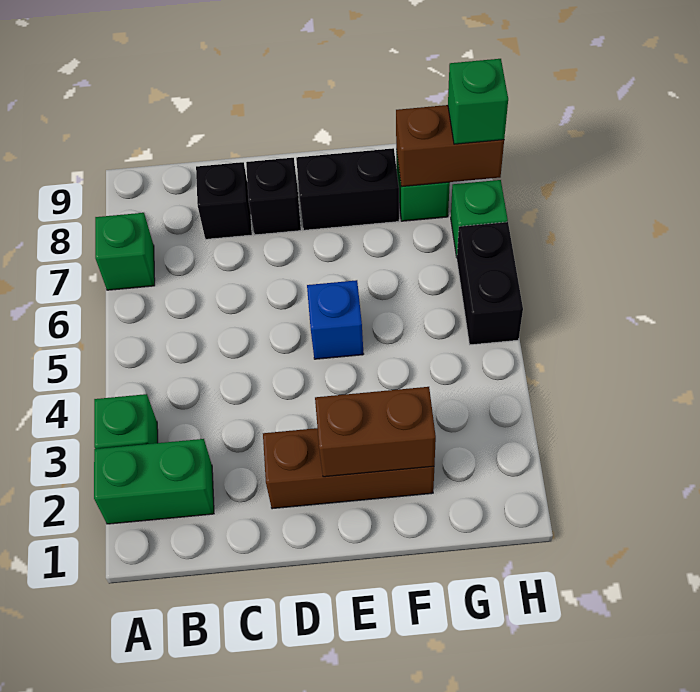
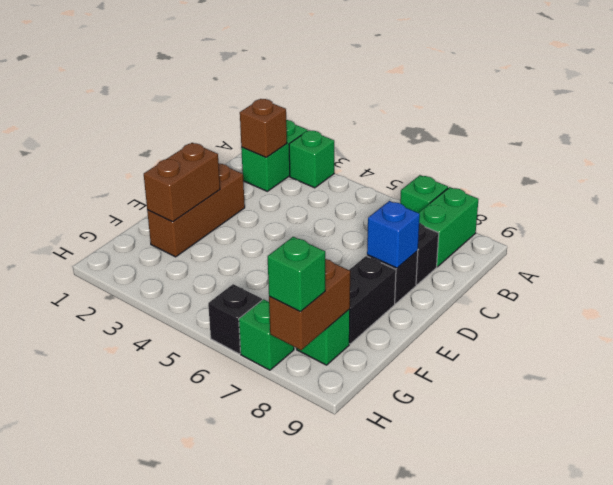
none -> green brick A8:B8 level 1
none -> brown brick B2 level 2
blue brick E5 level 1 -> blue brick D8 level 2
black brick H5:H6 level 1 -> black brick H6 level 1

